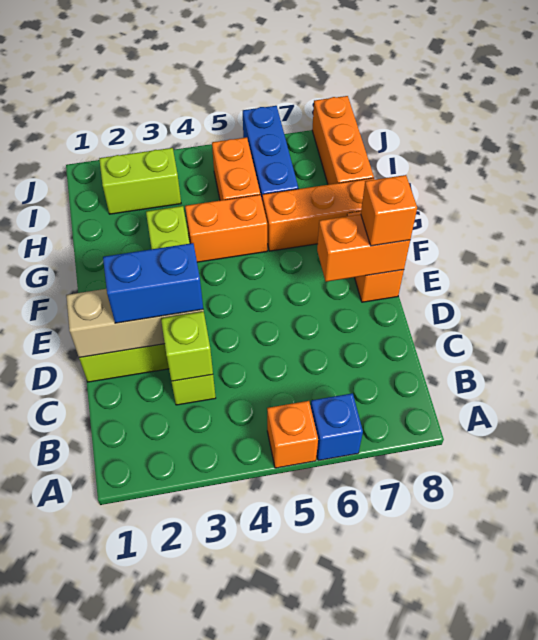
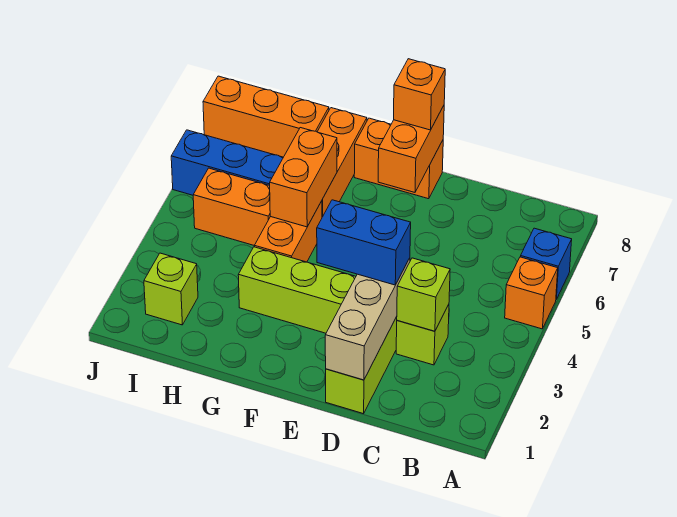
blue brick D2:D3 level 3 -> blue brick D3:E3 level 3
none -> orange brick G5:G6 level 2
lime brick I2:I3 level 1 -> lime brick I2 level 1

